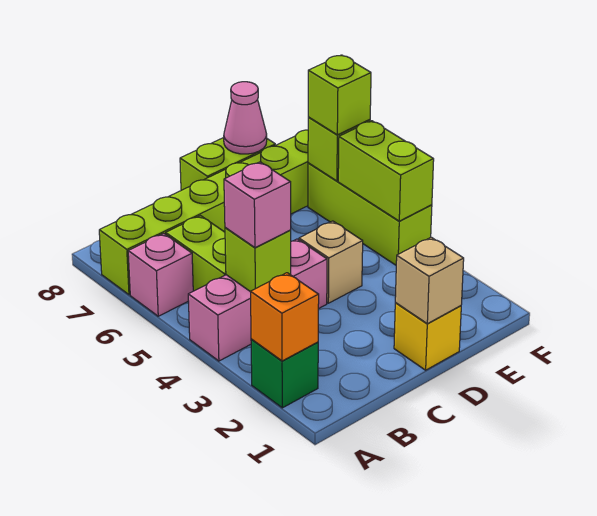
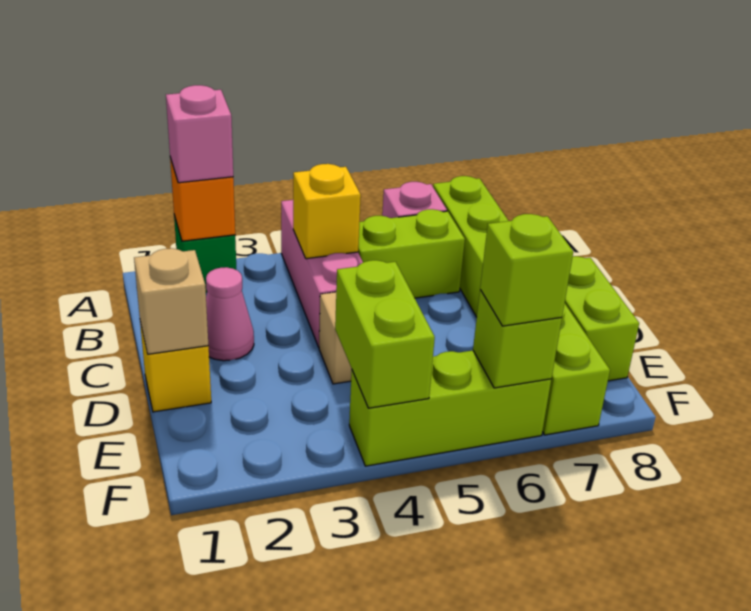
lime brick B4 level 2 -> yellow brick B4 level 2
pink brick B4 level 3 -> pink brick A2 level 3
pink cone E8 level 2 -> pink cone C2 level 1
lime brick F4:F5 level 2 -> lime brick E4:F4 level 2

